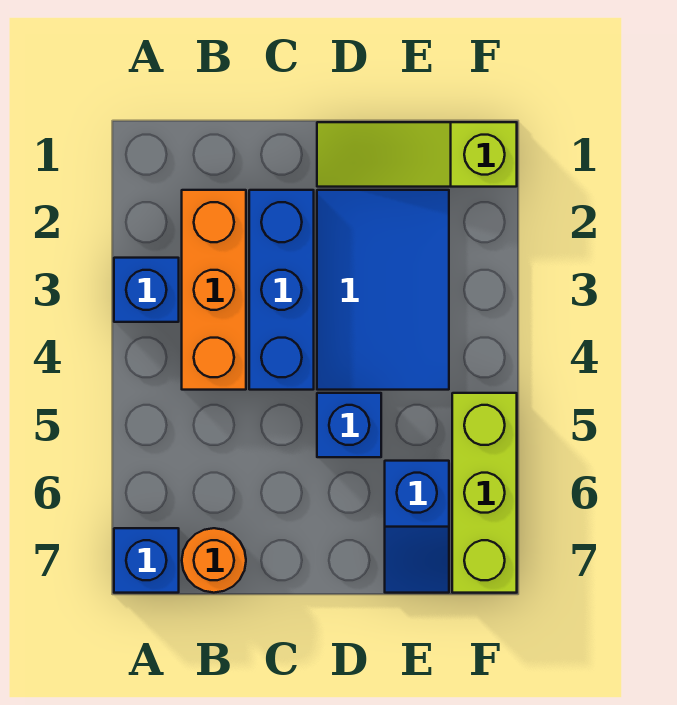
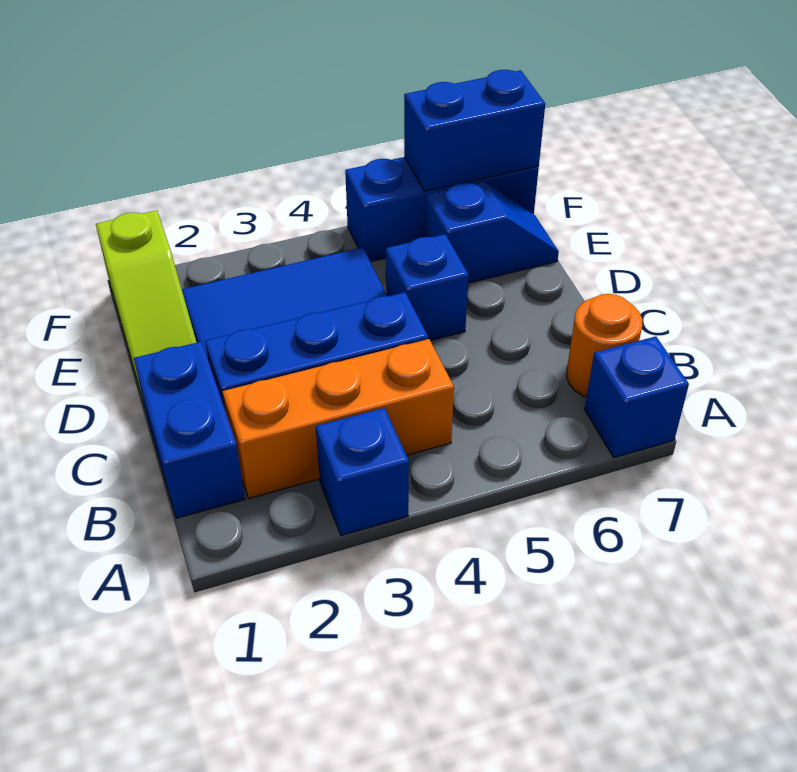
none -> blue brick B1:C1 level 1
lime brick F5:F7 level 1 -> blue brick F5:F7 level 1
none -> blue brick F6:F7 level 2

